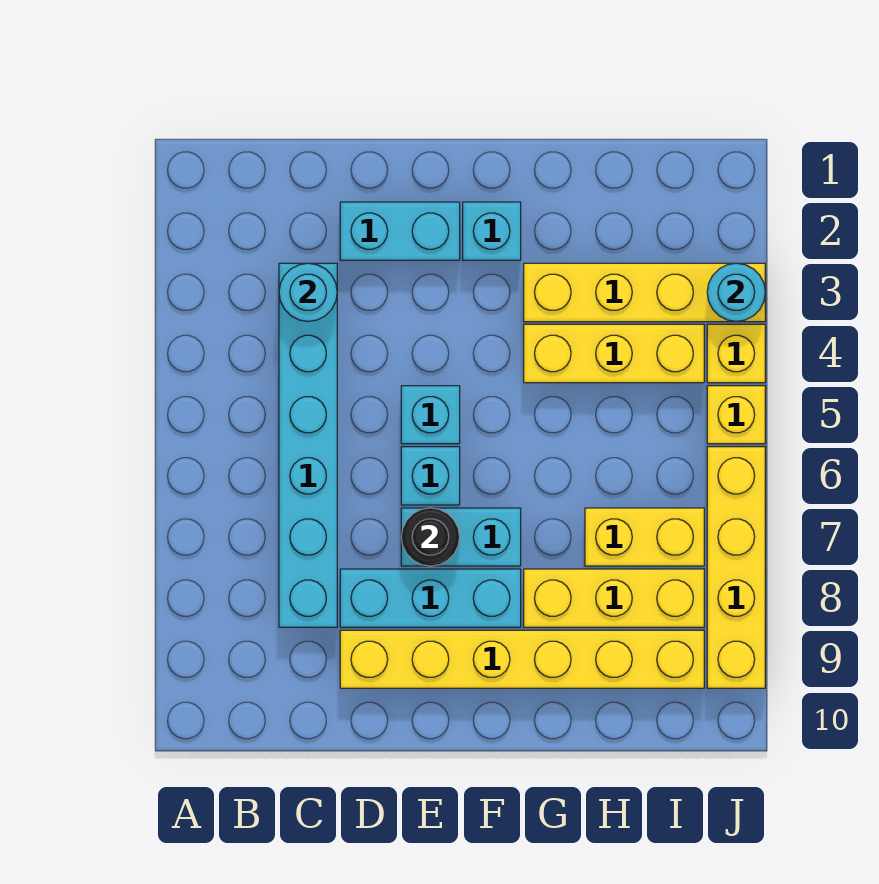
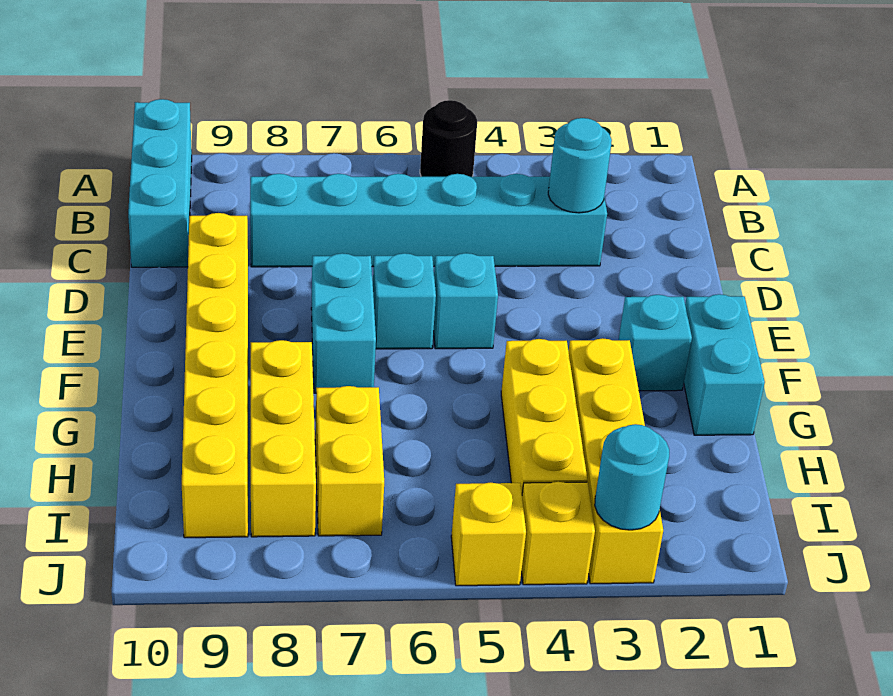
cyan brick D2:E2 level 1 -> cyan brick F1:G1 level 1
cyan brick D8:F8 level 1 -> cyan brick A10:C10 level 1
black round brick E7 level 2 -> black round brick A5 level 1
yellow brick J6:J9 level 1 -> none

